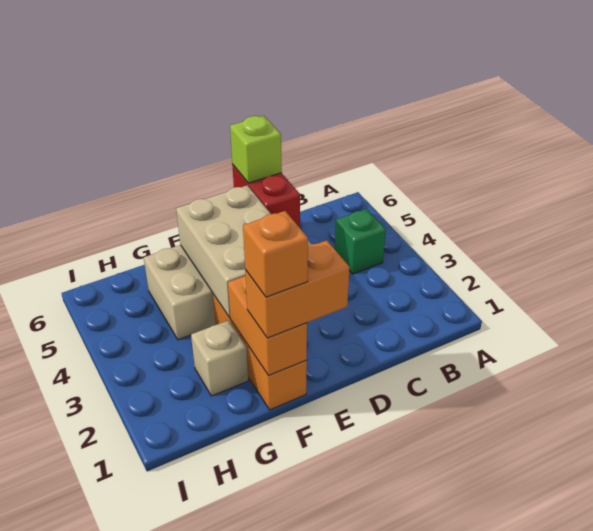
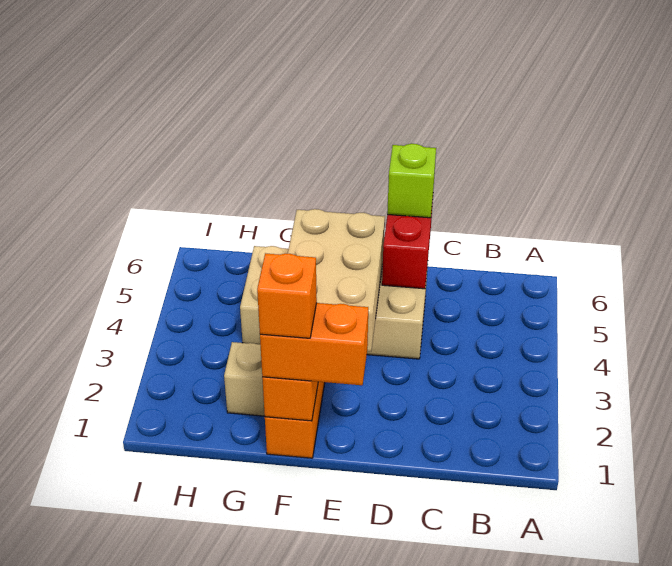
green brick B4 level 1 -> none

